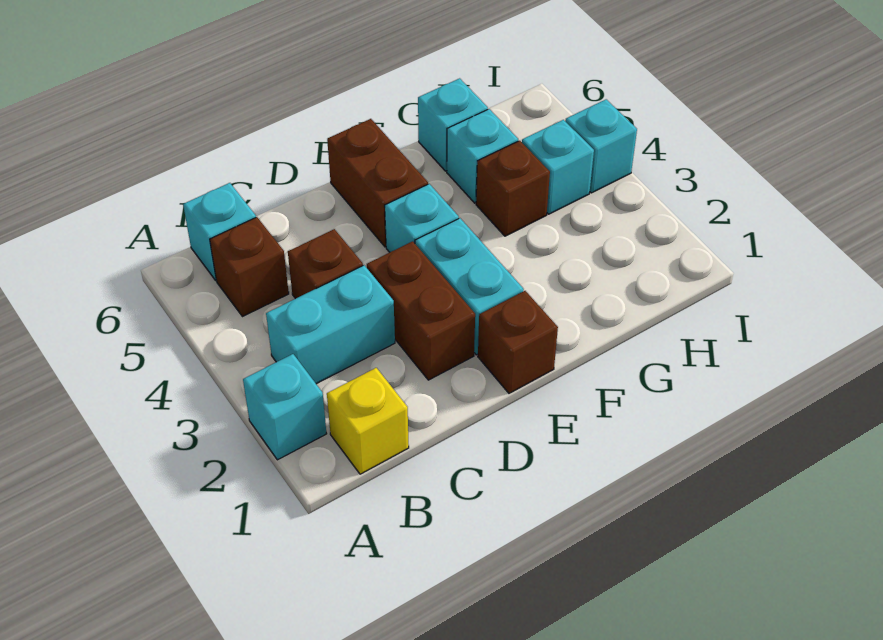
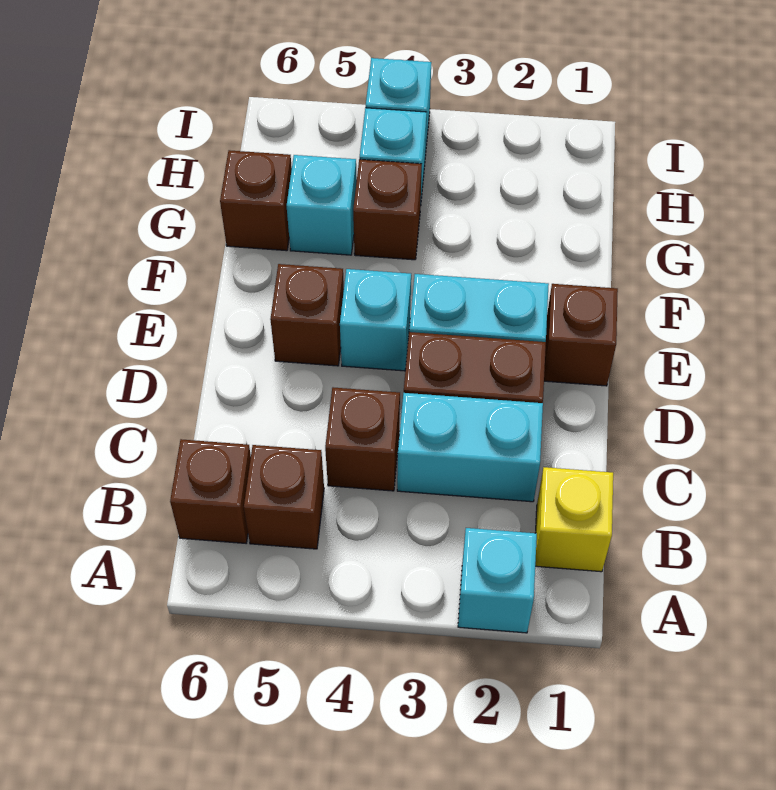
cyan brick B3:C3 level 1 -> cyan brick C2:C3 level 1
cyan brick B6 level 1 -> brown brick B6 level 1
brown brick E5:E6 level 1 -> brown brick E5 level 1
cyan brick G6 level 1 -> brown brick G6 level 1

